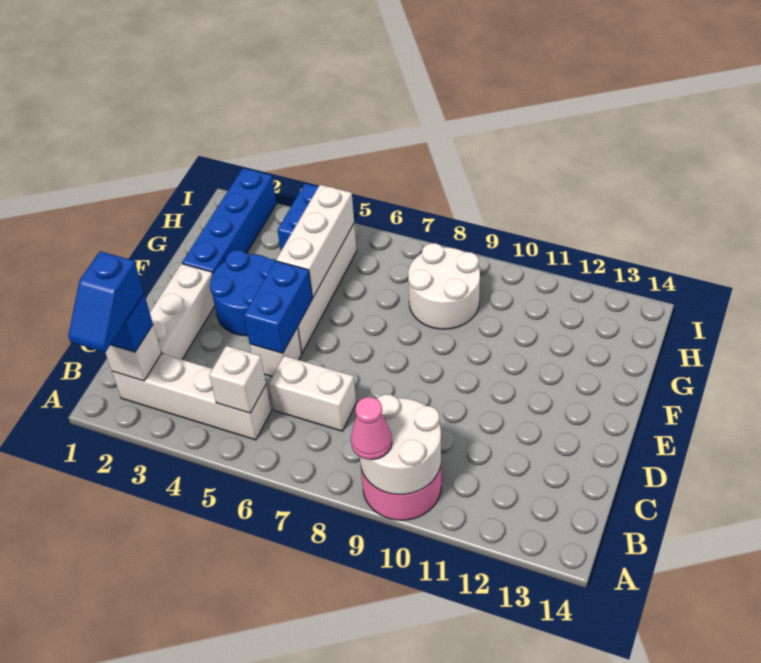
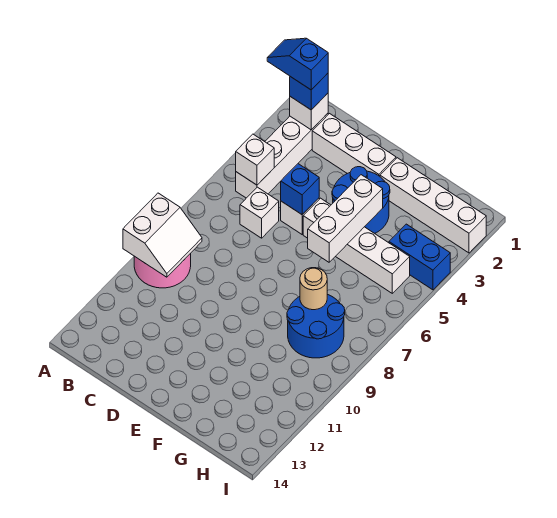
white round brick A9:B10 level 2 -> white slope A9:B10 level 2 top A
pink cone A9 level 3 -> none
white brick C6:C7 level 1 -> white brick C6 level 1
blue brick D5:E5 level 2 -> blue brick D5 level 2
blue brick F2:I2 level 1 -> white brick F2:I2 level 1
white brick F5:H5 level 2 -> white brick F4:F6 level 2
white round brick G8:H9 level 1 -> blue round brick G8:H9 level 1
none -> tan round brick G8 level 2

